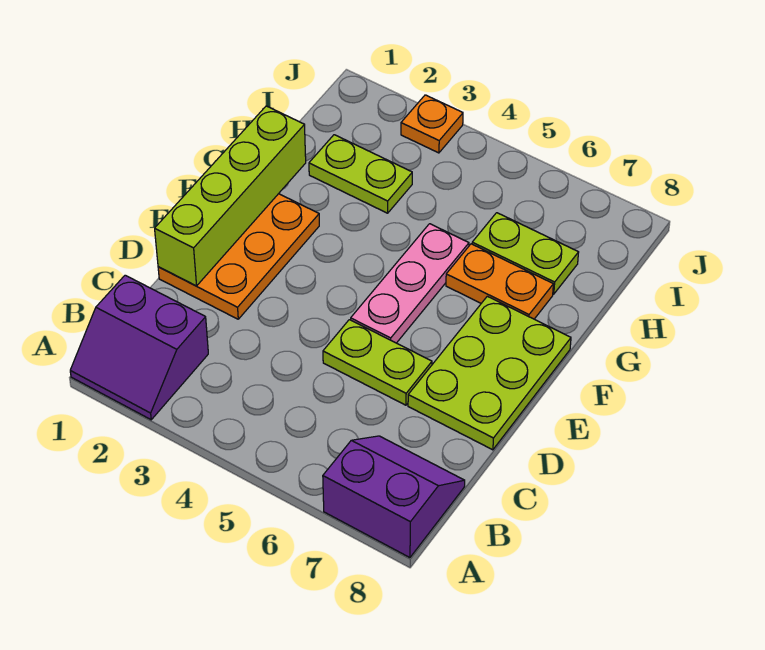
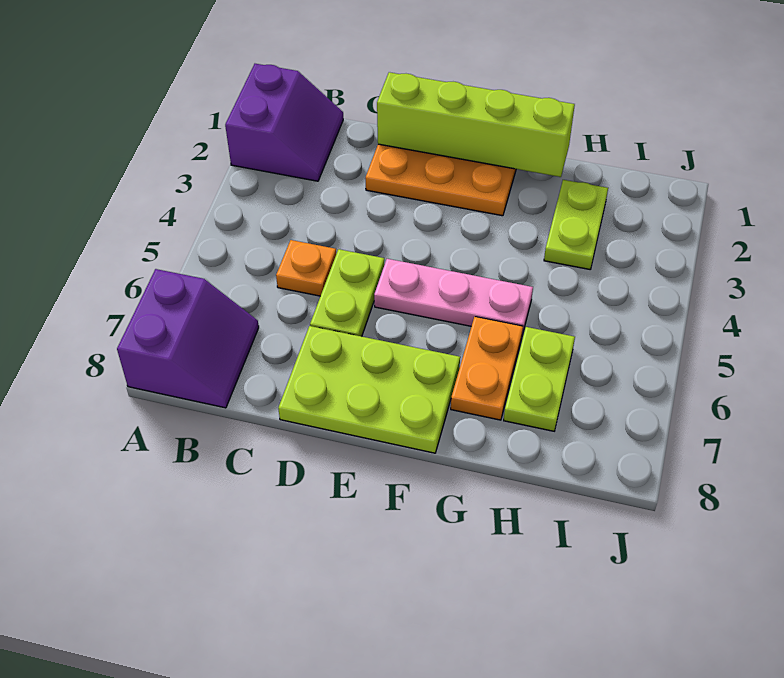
purple slope A1:B2 level 1 top B -> purple slope A1:B2 level 1 top A
orange plate J3 level 1 -> orange plate C5 level 1

